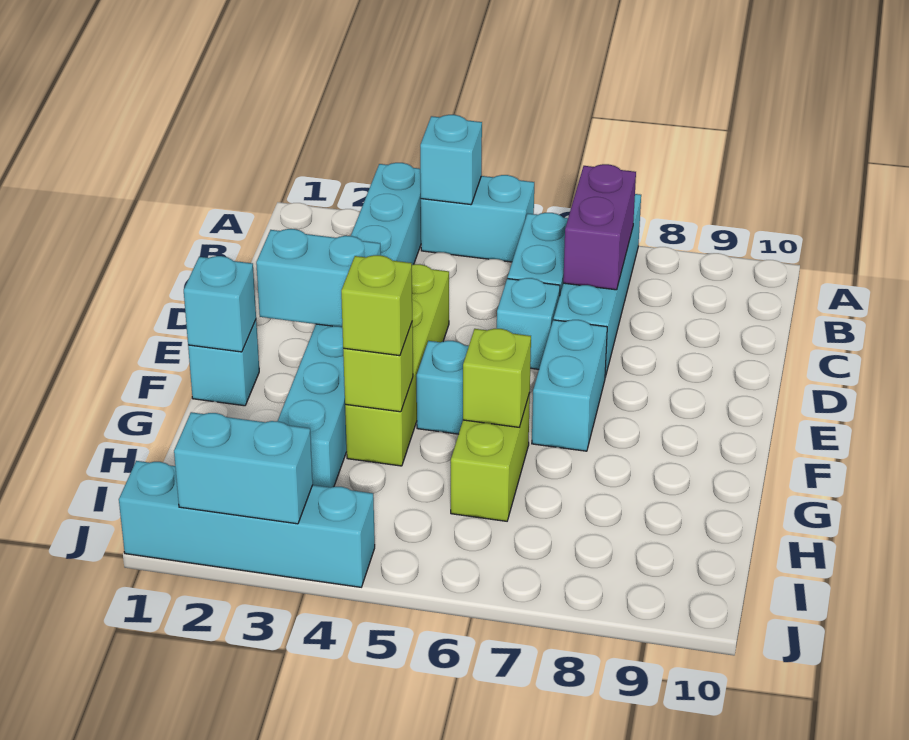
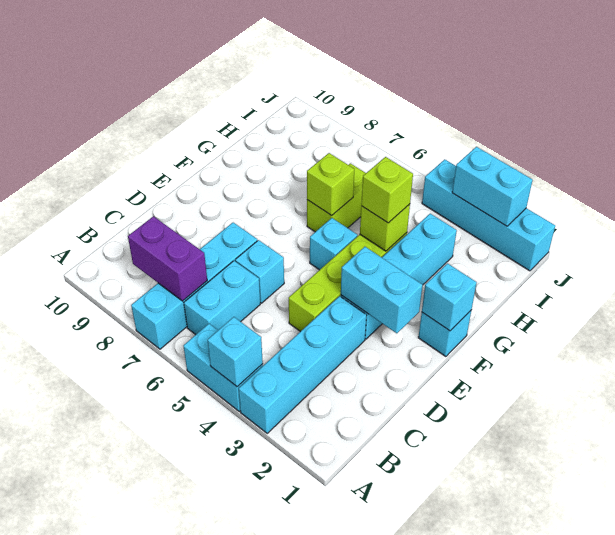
purple brick B7:C7 level 2 -> purple brick B7:B8 level 2
cyan brick E7:F7 level 1 -> none

